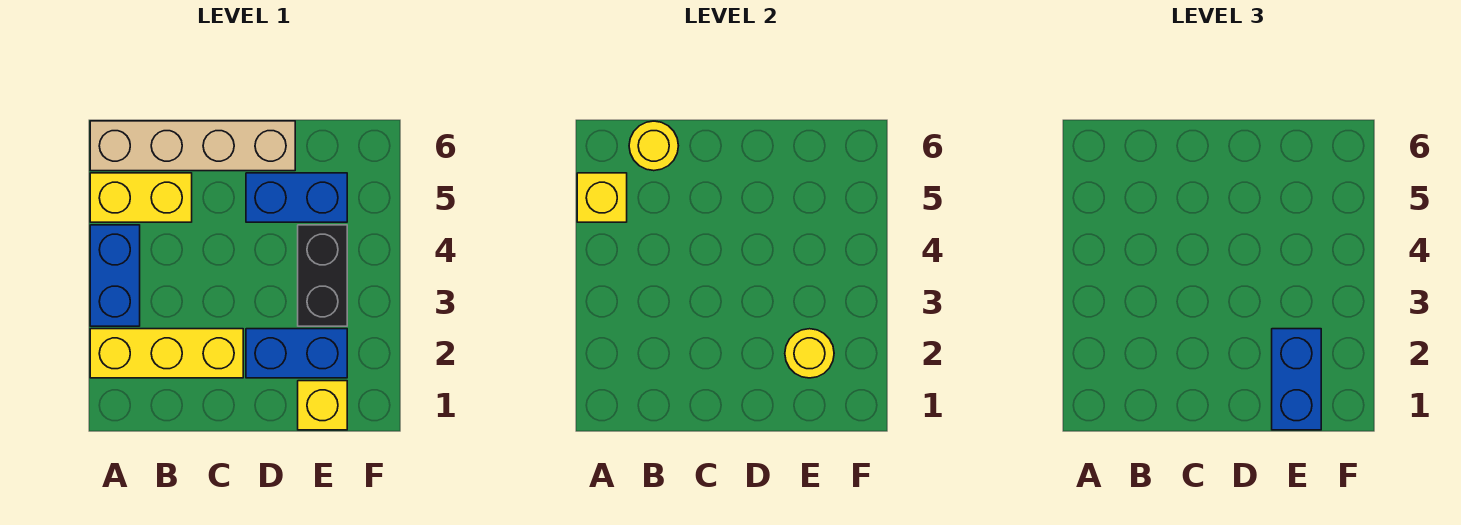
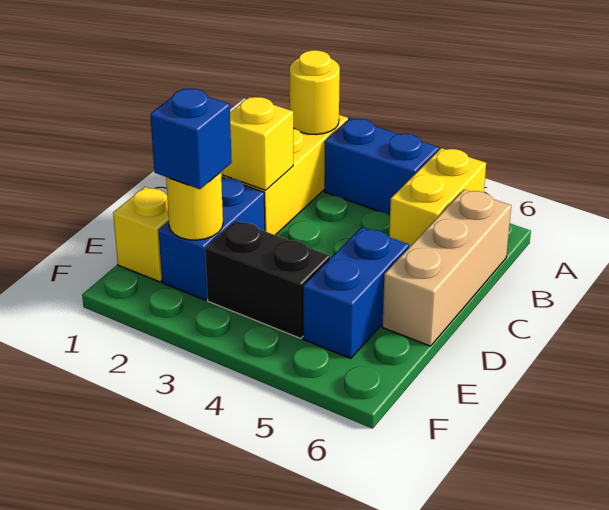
yellow brick A5 level 2 -> yellow brick C2 level 2
tan brick A6:D6 level 1 -> tan brick B6:D6 level 1
yellow round brick B6 level 2 -> yellow round brick A2 level 2
blue brick E1:E2 level 3 -> blue brick E2 level 3

